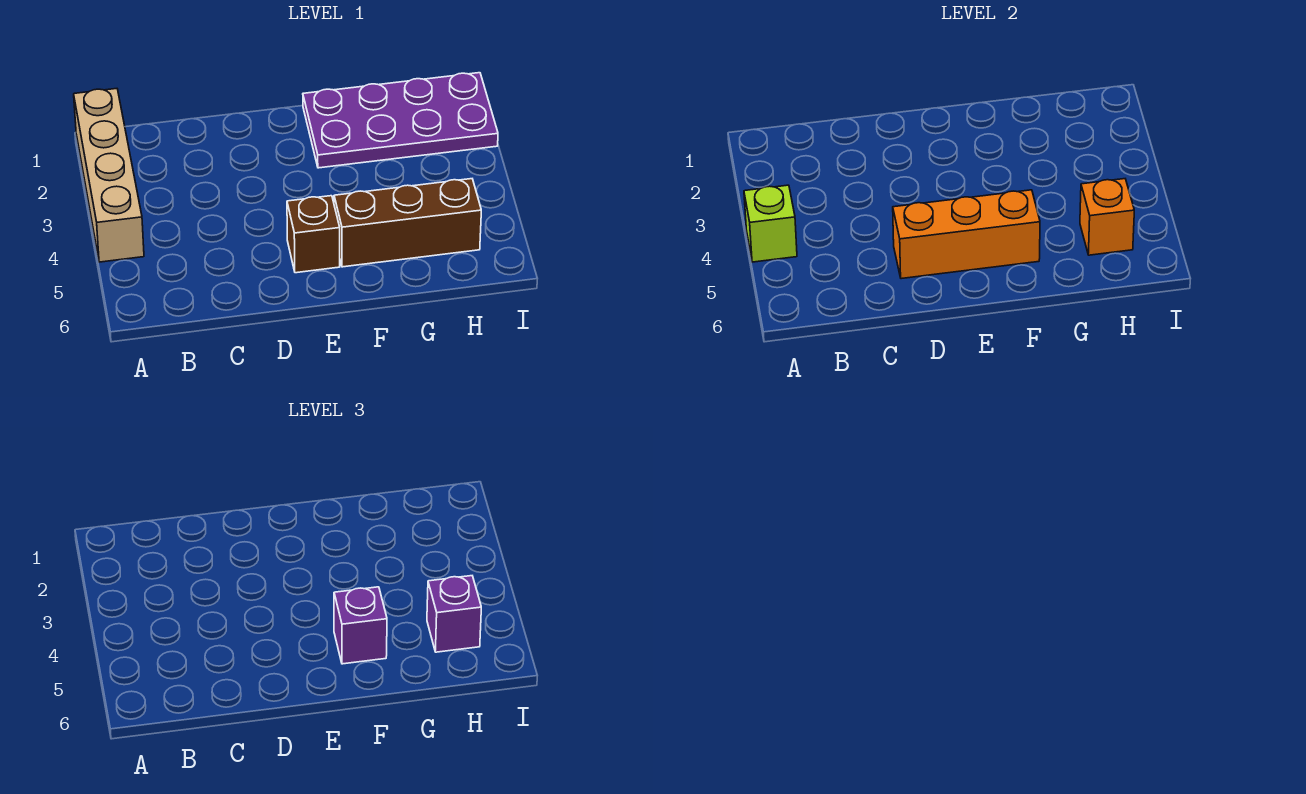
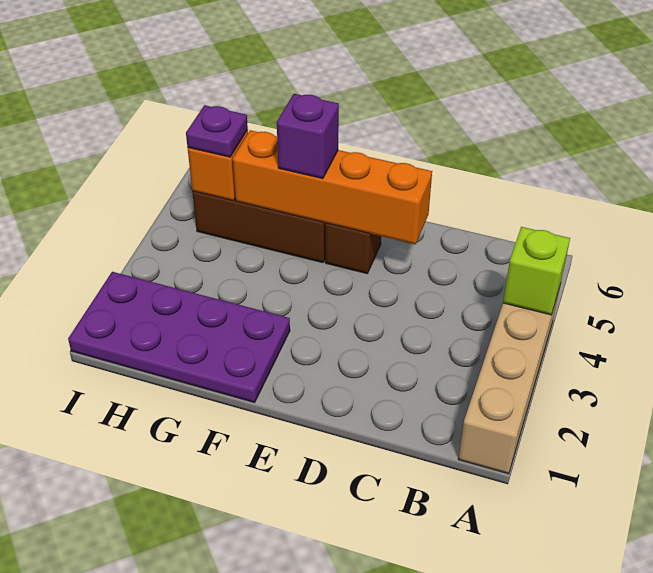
orange brick D5:F5 level 2 -> orange brick D5:G5 level 2
purple brick H5 level 3 -> purple plate H5 level 3

